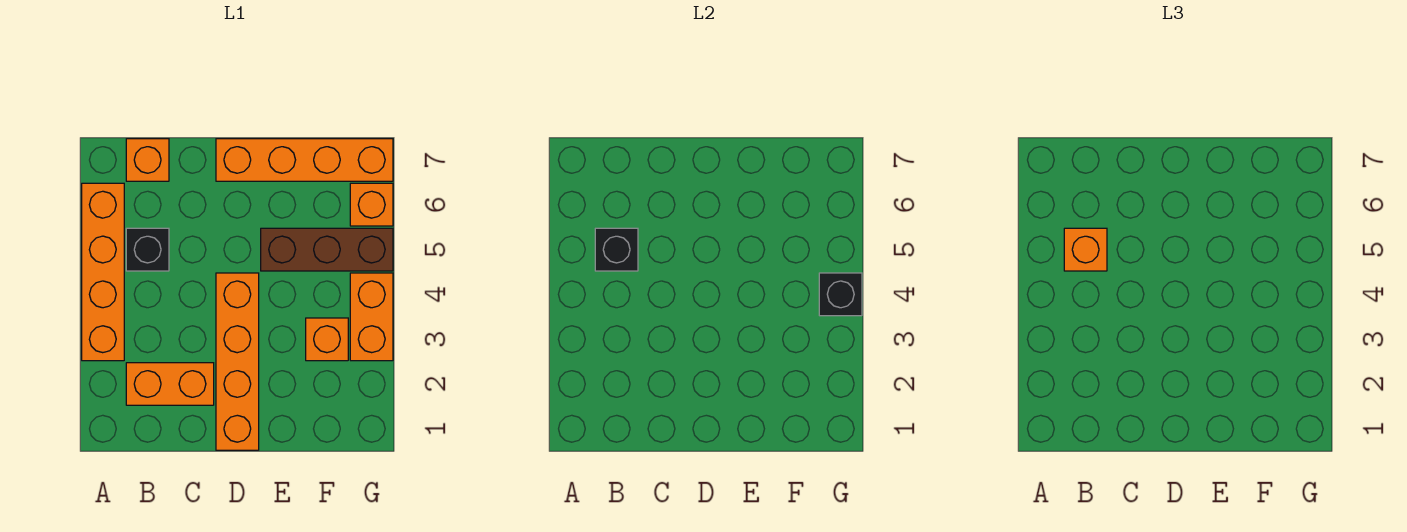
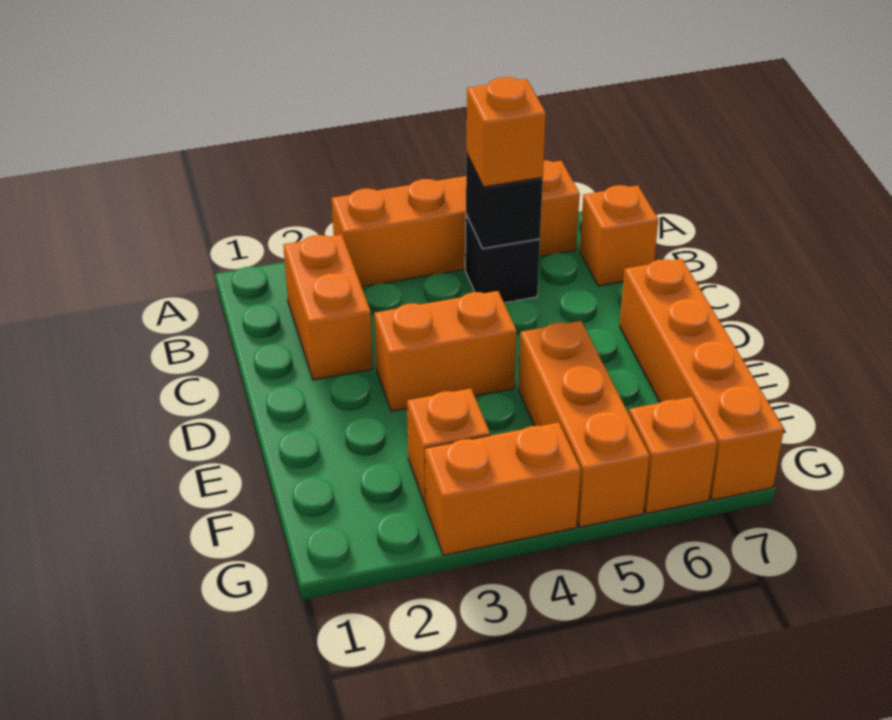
orange brick D1:D4 level 1 -> orange brick D3:D4 level 1
brown brick E5:G5 level 1 -> orange brick E5:G5 level 1
black brick G4 level 2 -> none

